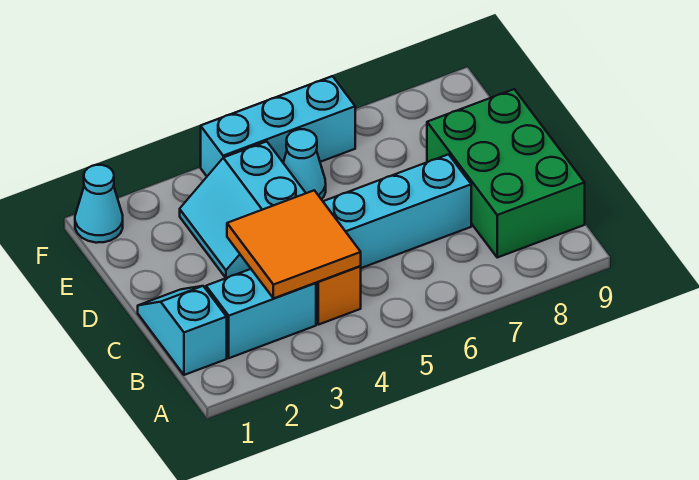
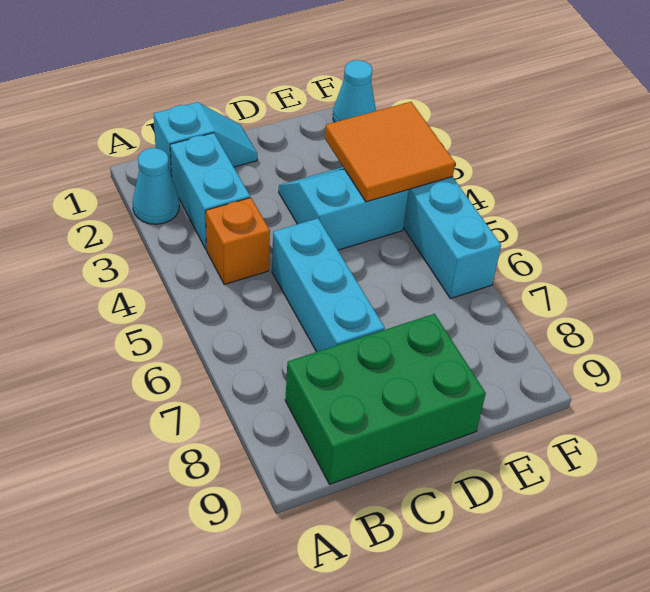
orange tile B3:C4 level 2 -> orange tile E3:F4 level 2
cyan cone E5 level 1 -> cyan cone A2 level 1

